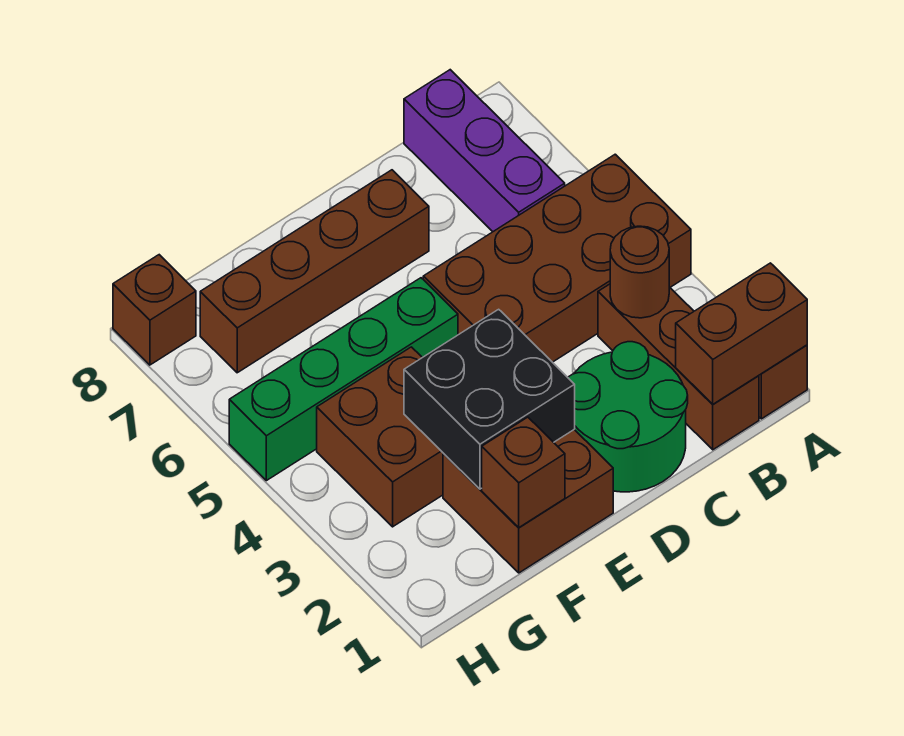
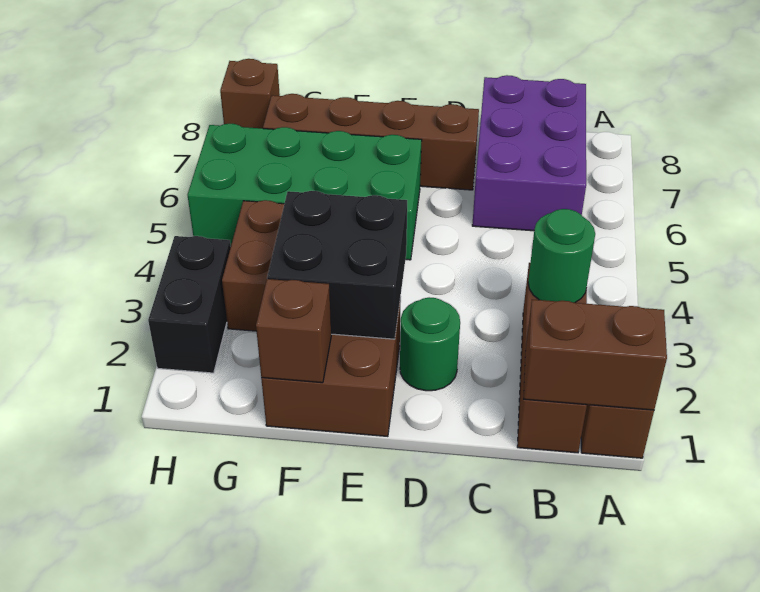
brown brick A4:D5 level 1 -> none
brown round brick B3 level 2 -> green round brick B3 level 2
purple brick B6:B8 level 1 -> purple brick B6:C8 level 1
green round brick C1:D2 level 1 -> green round brick D2 level 1
green brick E5:H5 level 1 -> green brick E5:H6 level 1
none -> black brick H2:H3 level 1

